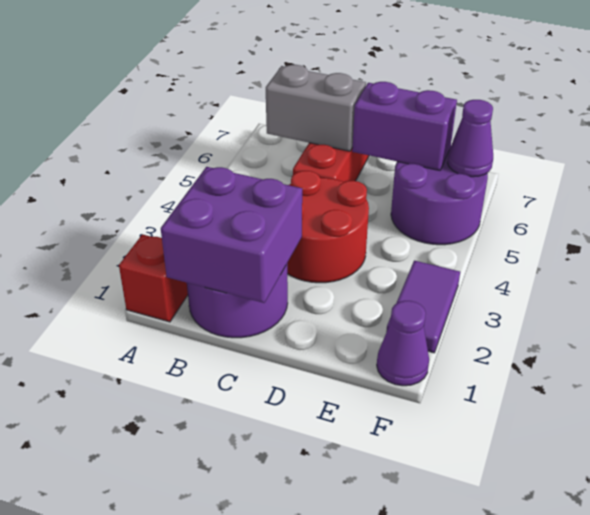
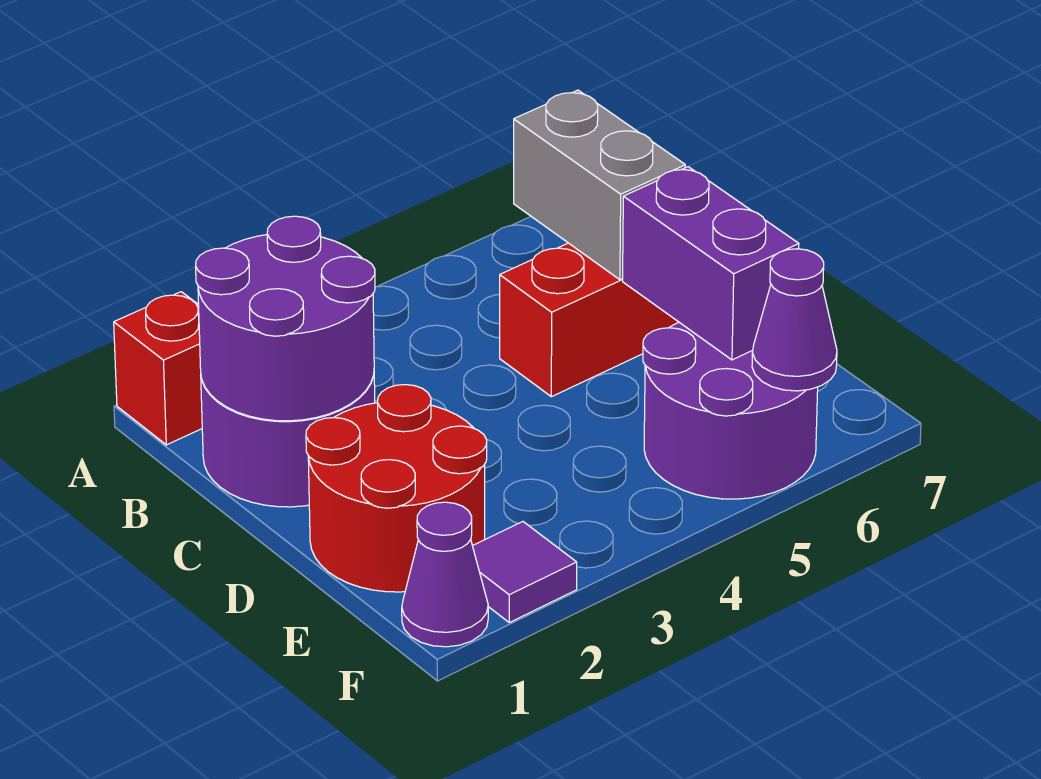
purple brick B1:C2 level 2 -> purple round brick B1:C2 level 2
red round brick C3:D4 level 1 -> red round brick D1:E2 level 1
purple tile F2:F3 level 1 -> purple tile F2 level 1

